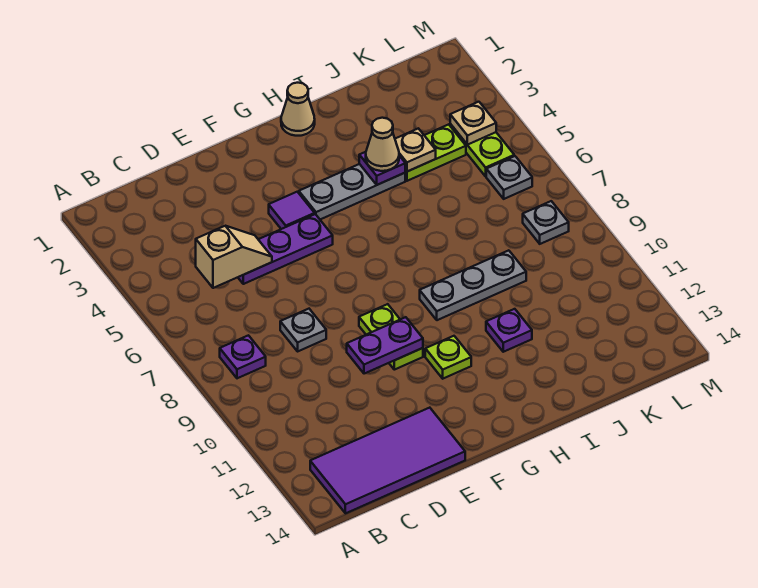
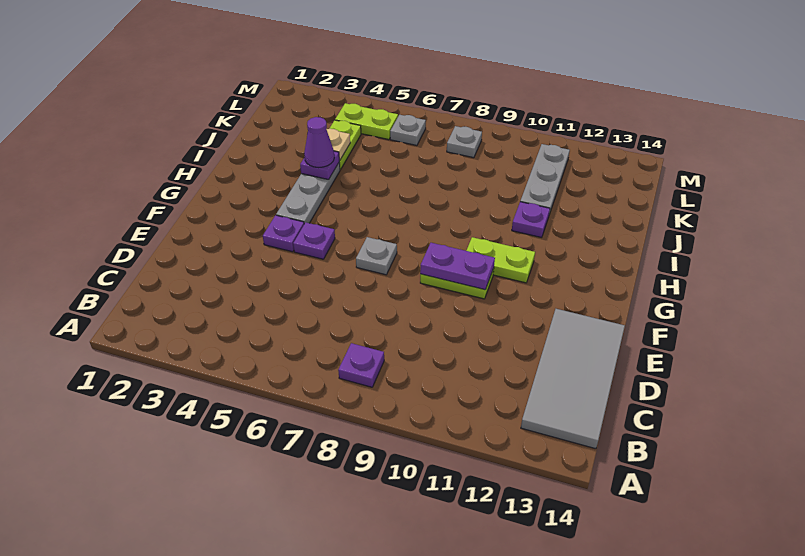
purple tile B13:E14 level 1 -> grey tile B13:E14 level 1
tan slope C5:D5 level 2 top C -> none
purple plate D5:F5 level 1 -> purple plate F5 level 1
grey plate D8 level 1 -> grey plate F7 level 1
purple plate E10:F10 level 2 -> purple plate F9:F10 level 2
purple tile F4 level 1 -> purple plate F4 level 1
lime plate G11 level 1 -> lime plate G10:G11 level 1
tan cone H1 level 1 -> none
grey plate H9:J9 level 1 -> grey plate J11:L11 level 1
tan cone I4 level 3 -> purple cone I4 level 3
tan plate L4 level 2 -> none

